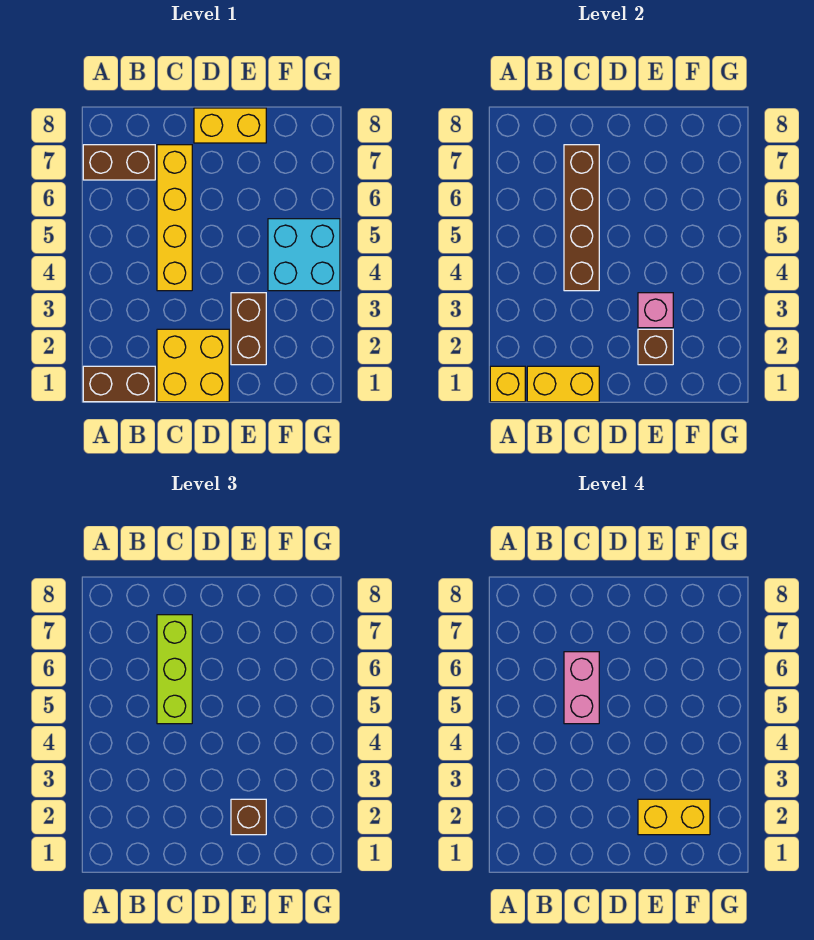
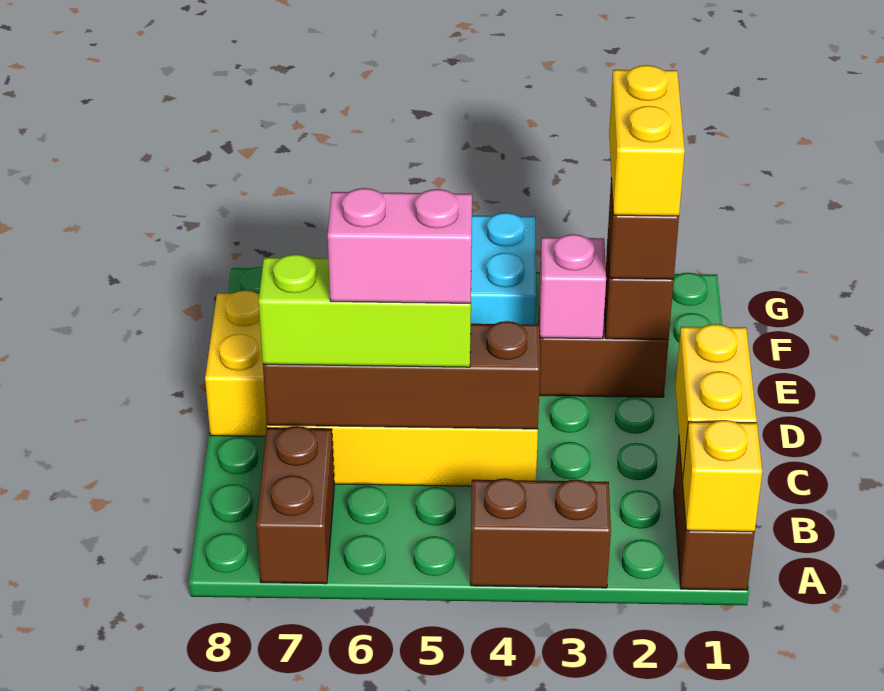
none -> brown brick A3:A4 level 1
yellow brick C1:D2 level 1 -> none

